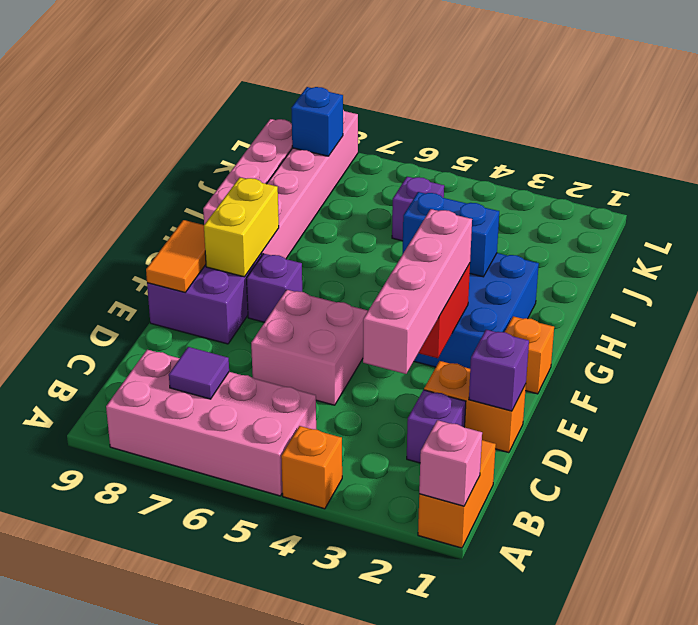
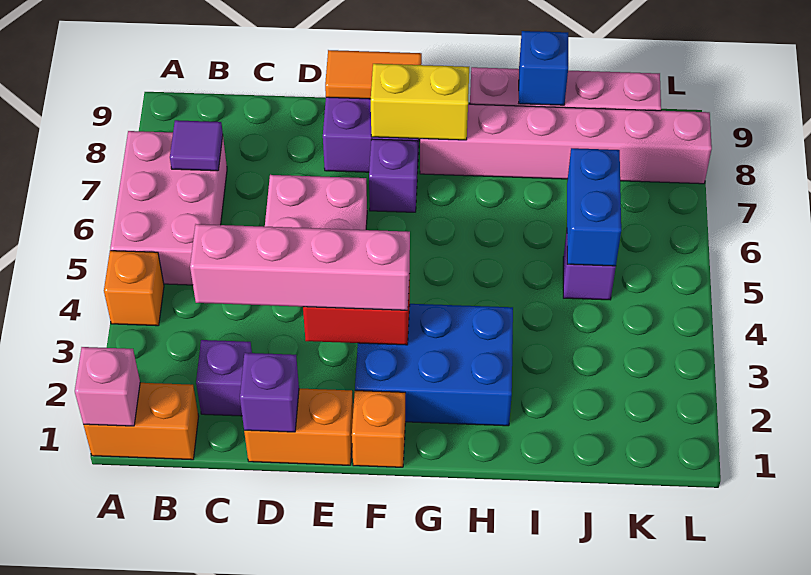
pink brick A5:B8 level 1 -> pink brick A5:B7 level 1
orange brick D1:D2 level 1 -> orange brick D1:E1 level 1
blue brick H3:H4 level 2 -> blue brick J5:J6 level 2
blue brick K8 level 2 -> blue brick I9 level 2

